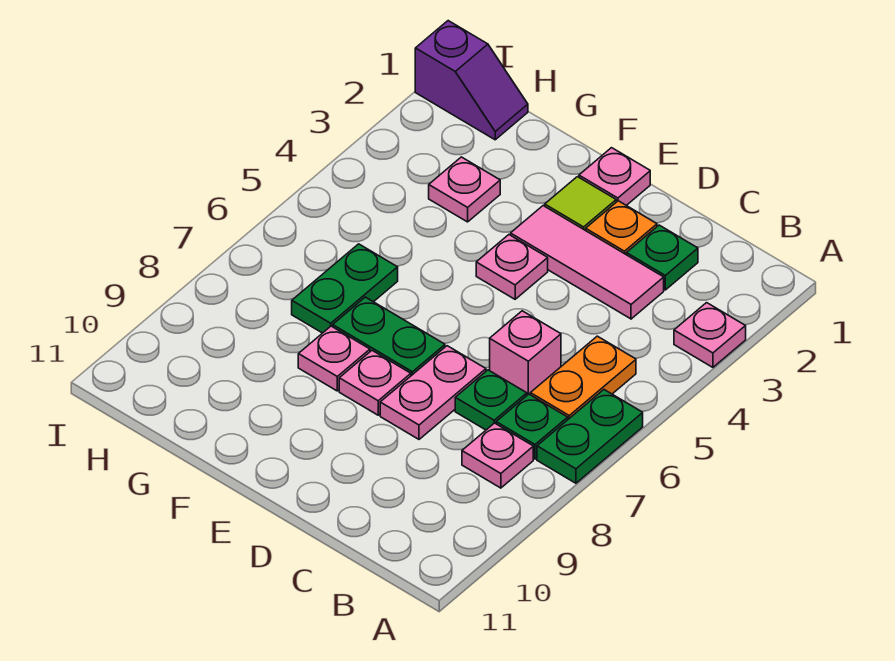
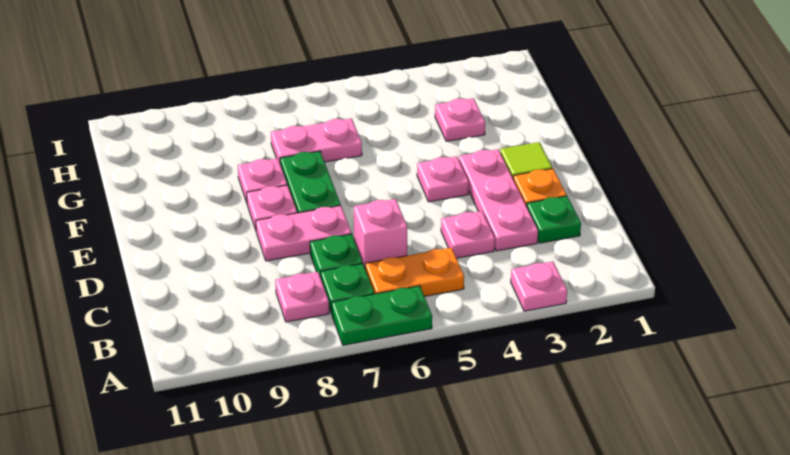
pink tile C3:E3 level 1 -> pink plate C3:E3 level 1
pink plate E1 level 1 -> pink plate C4 level 1
green plate G6:G7 level 1 -> pink plate G6:G7 level 1
purple slope H1:I1 level 1 top I -> none

